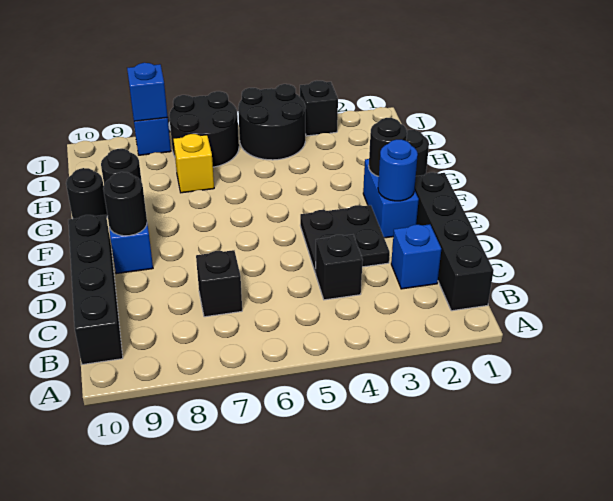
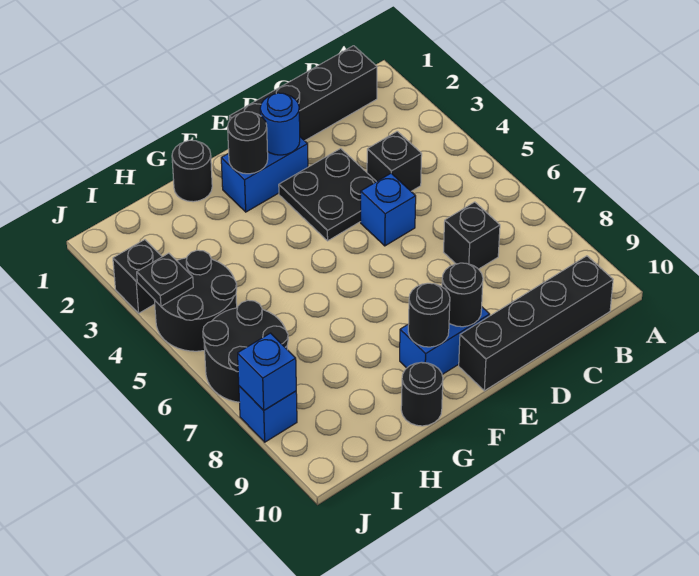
blue brick C2 level 1 -> blue brick D5 level 1
yellow brick H7 level 1 -> none
none -> black plate J4 level 2

